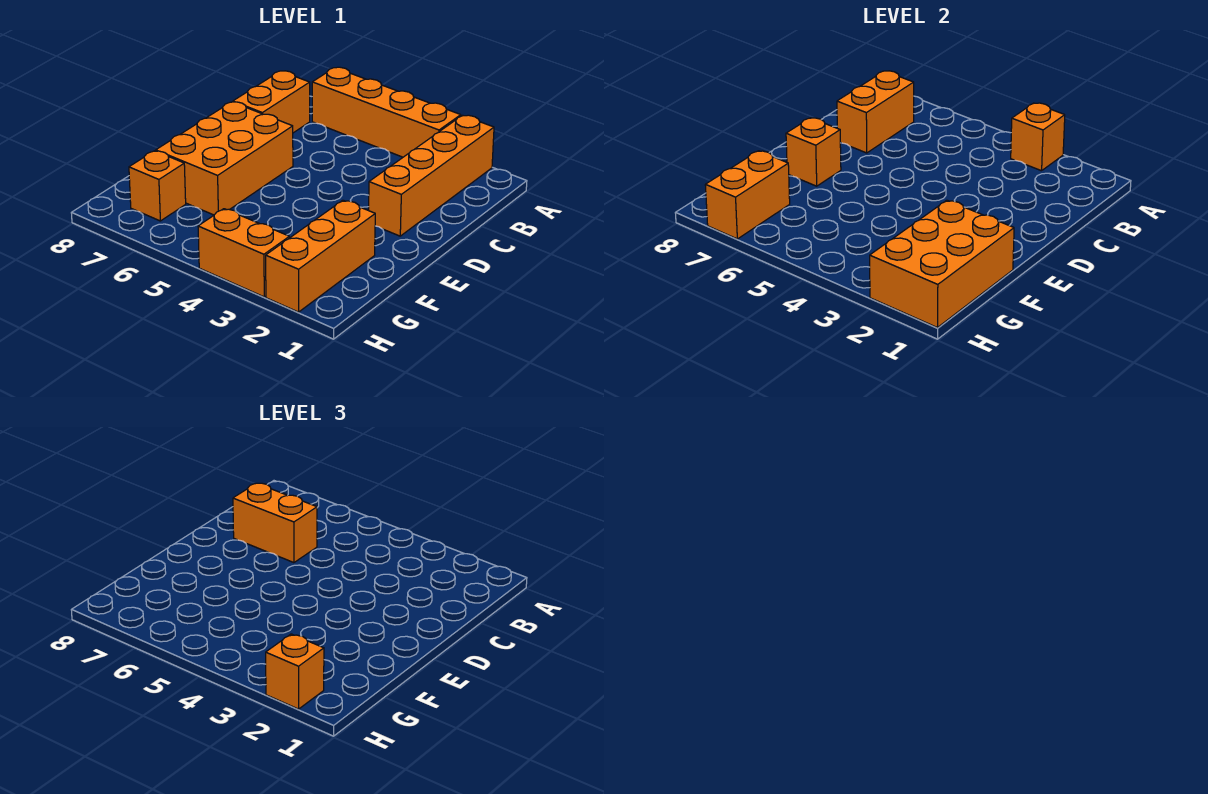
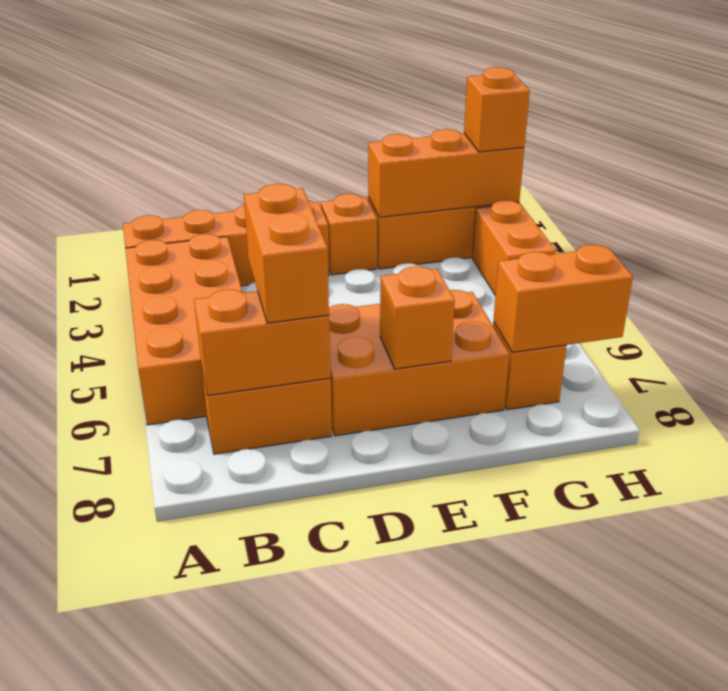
orange brick A3:A6 level 1 -> orange brick A3:B6 level 1
orange brick A3 level 2 -> orange brick E2 level 1
orange brick F1:H2 level 2 -> orange brick F2:H2 level 2

